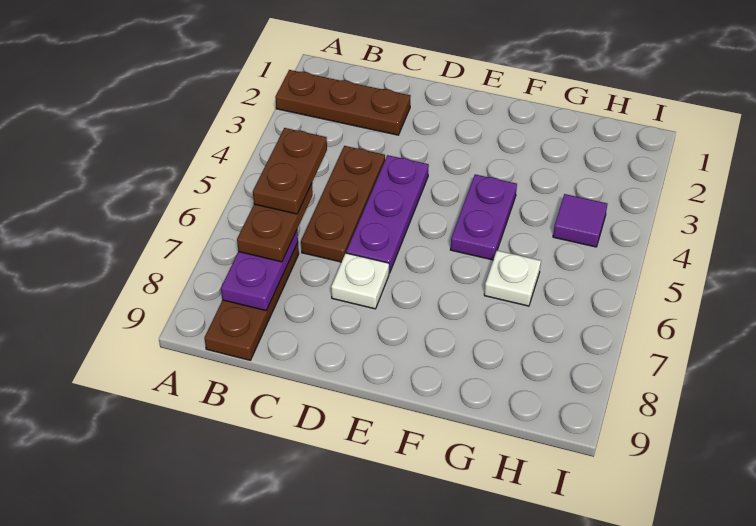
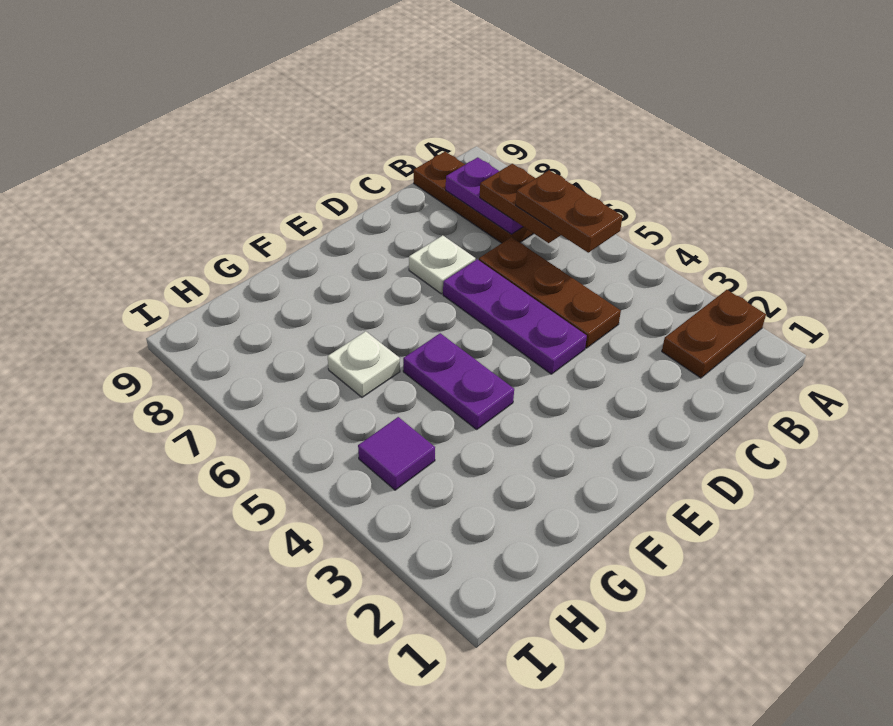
brown plate A2:C2 level 1 -> brown plate A2:B2 level 1

